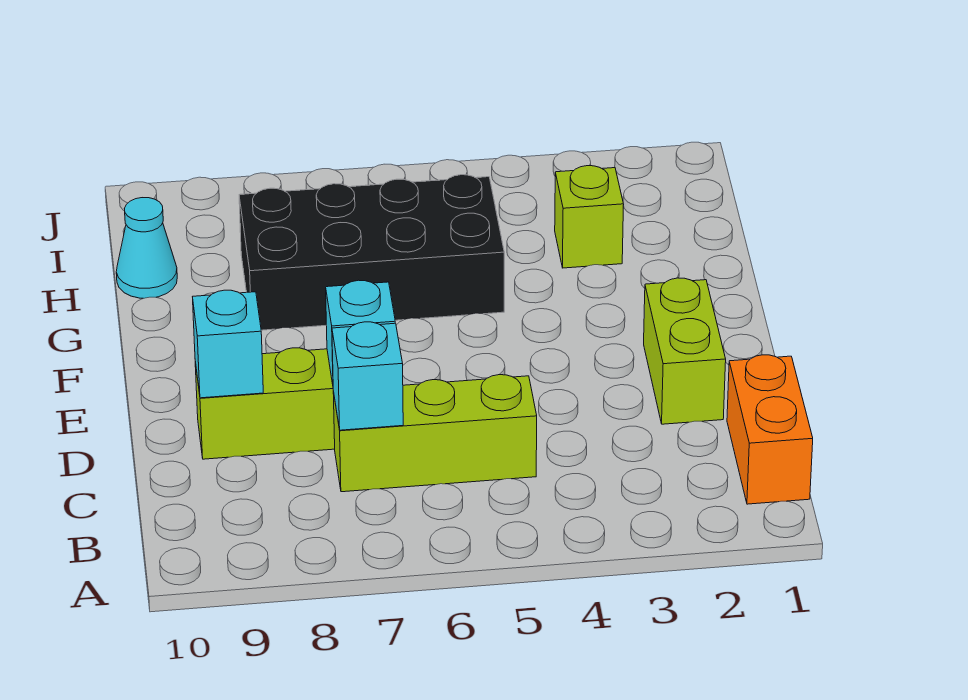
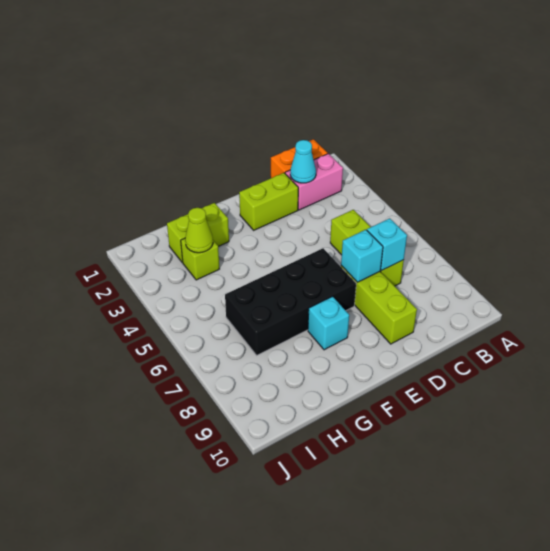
none -> pink brick B2:C2 level 1
cyan brick D9 level 2 -> cyan brick F8 level 1
none -> lime brick G2:H2 level 1
black brick G5:H8 level 1 -> black brick E6:H7 level 1
none -> lime cone H3 level 2
cyan cone H10 level 1 -> cyan cone C2 level 2

